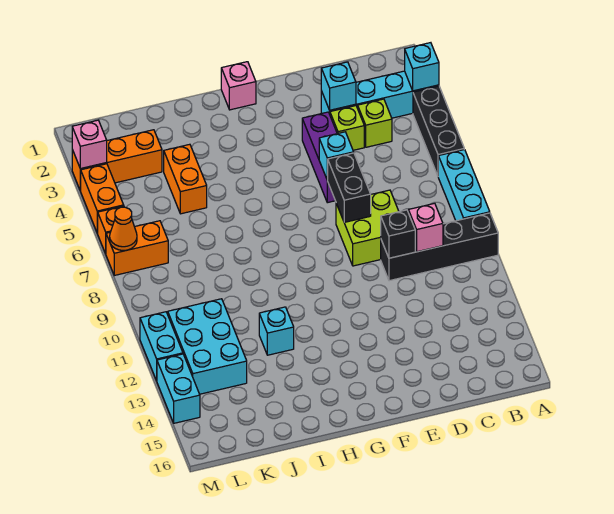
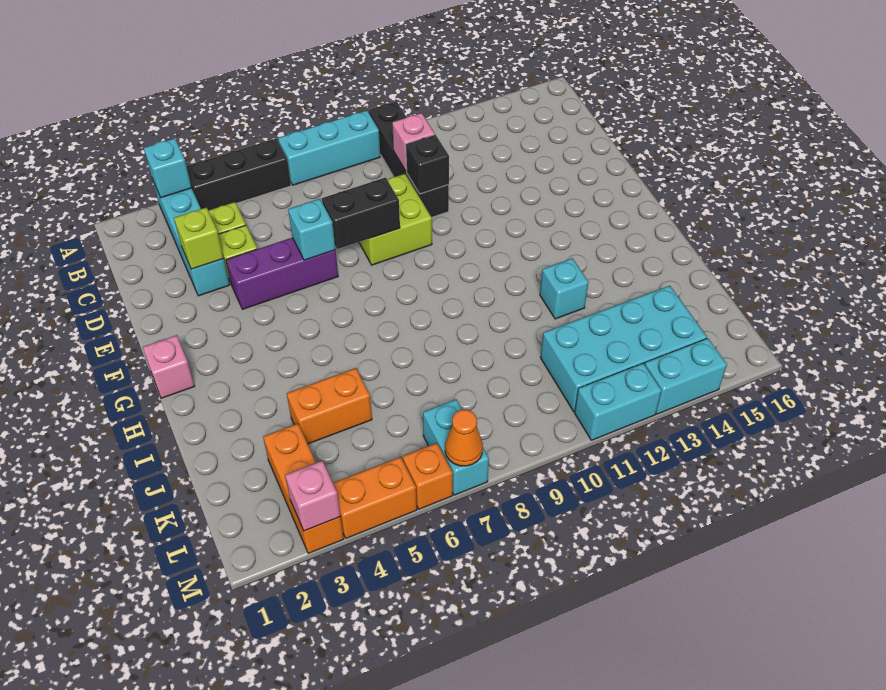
cyan brick D3 level 2 -> lime brick D3 level 2
cyan brick K11:L13 level 1 -> cyan brick K11:L14 level 1
orange brick L7:M7 level 1 -> cyan brick L7:M7 level 1

